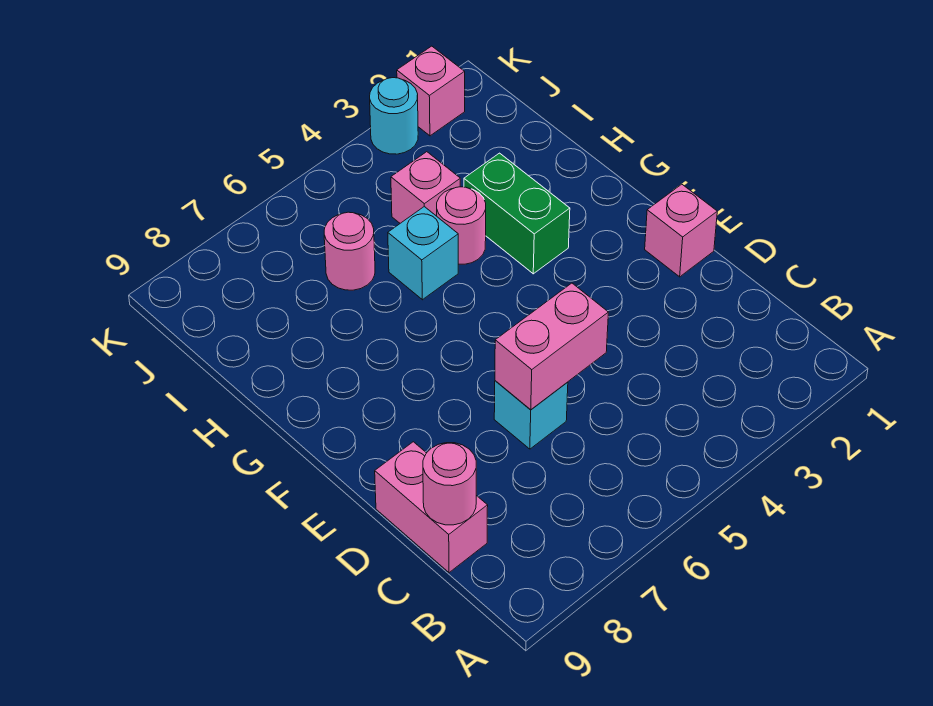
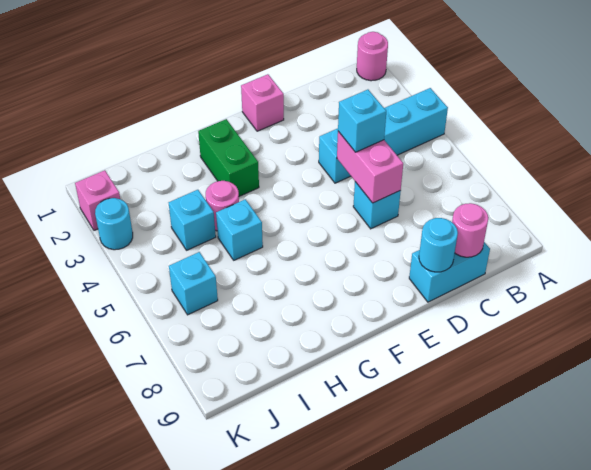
none -> cyan brick A4:D4 level 1
pink brick C9:D9 level 1 -> cyan brick C9:D9 level 1
none -> cyan brick D5 level 3
none -> cyan round brick D9 level 2
green brick G3:H3 level 1 -> green brick G2:G3 level 1
pink brick I4 level 1 -> cyan brick I4 level 1
pink round brick I6 level 1 -> pink round brick A1 level 1
none -> cyan brick J6 level 1

